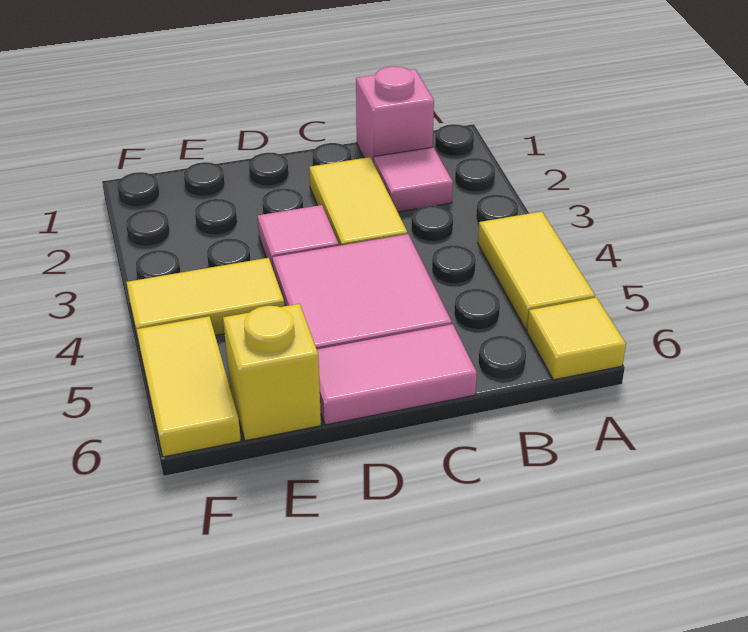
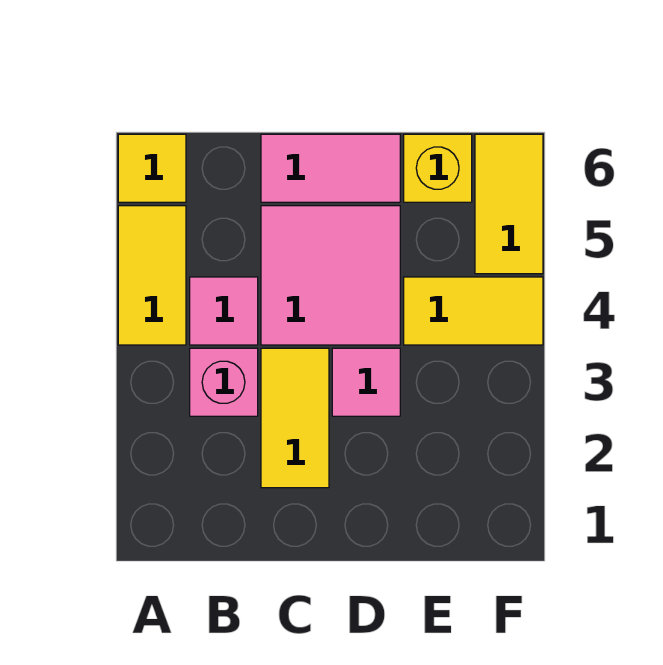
pink brick B1 level 1 -> pink brick B3 level 1
pink tile B2 level 1 -> pink tile B4 level 1

